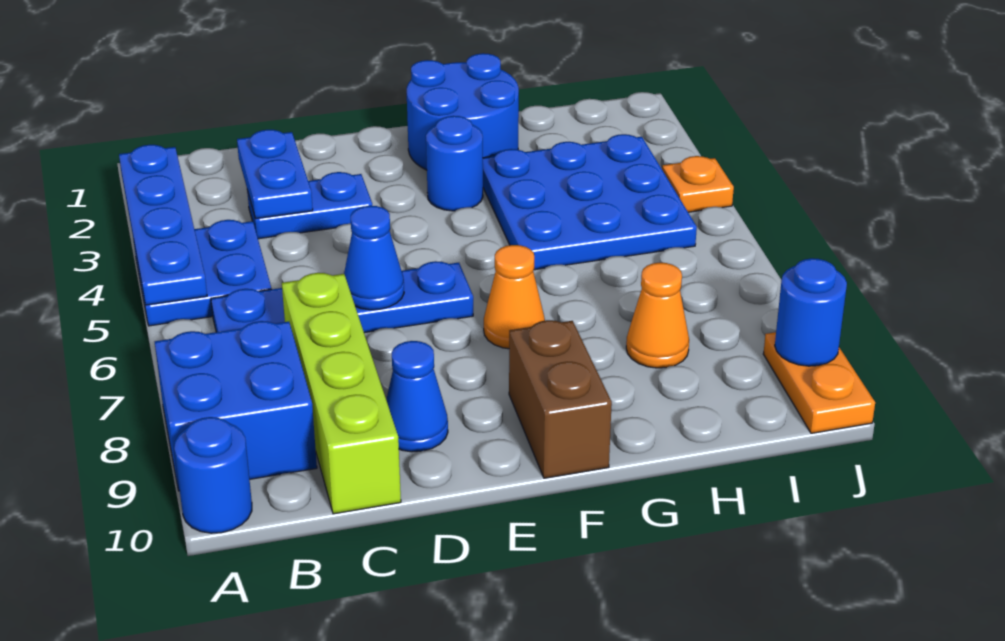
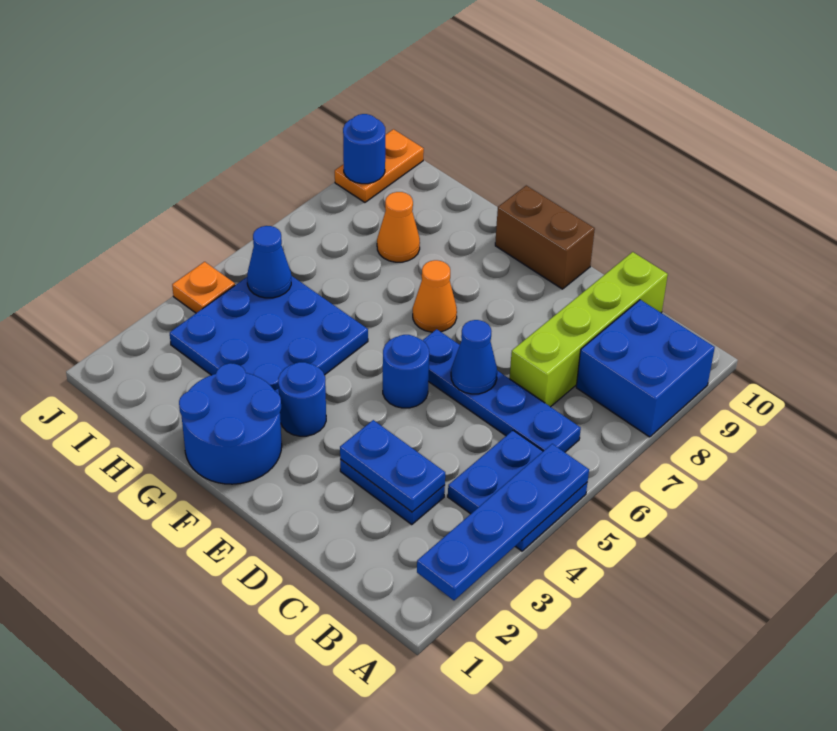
blue round brick A10 level 1 -> blue round brick E5 level 1
blue plate C2:C3 level 2 -> blue plate C3:D3 level 2
blue cone D9 level 1 -> blue cone I5 level 2
brown brick F9:F10 level 1 -> brown brick E10:F10 level 1

